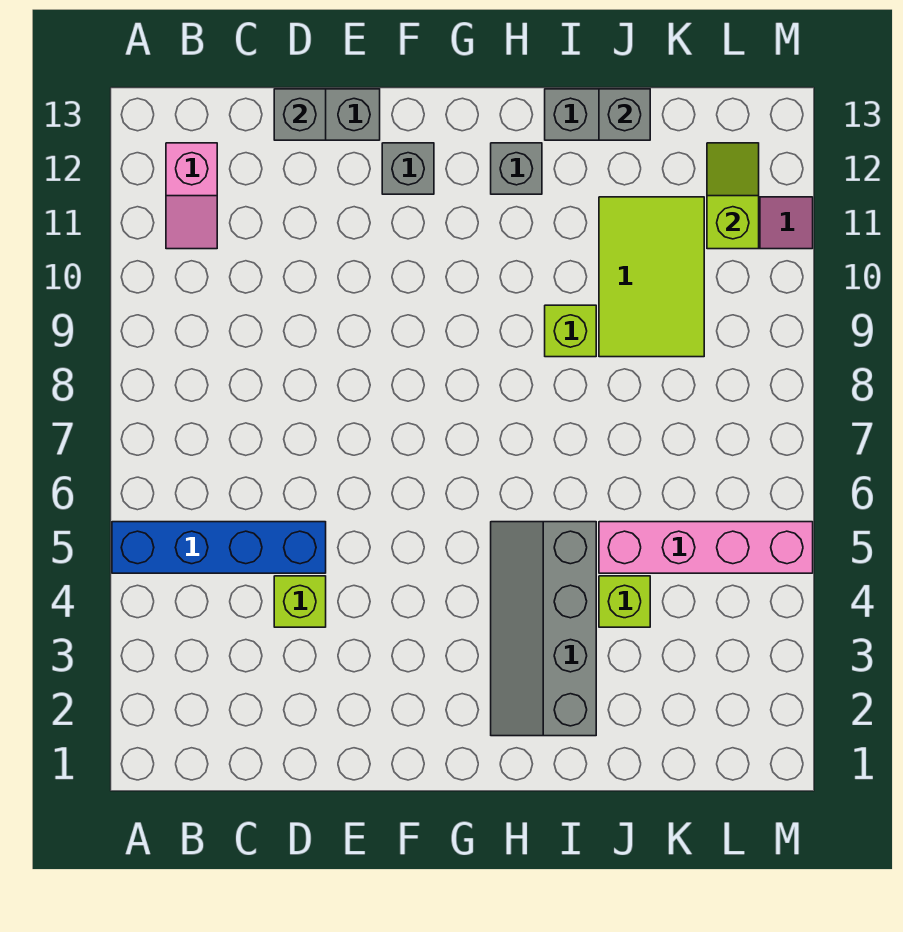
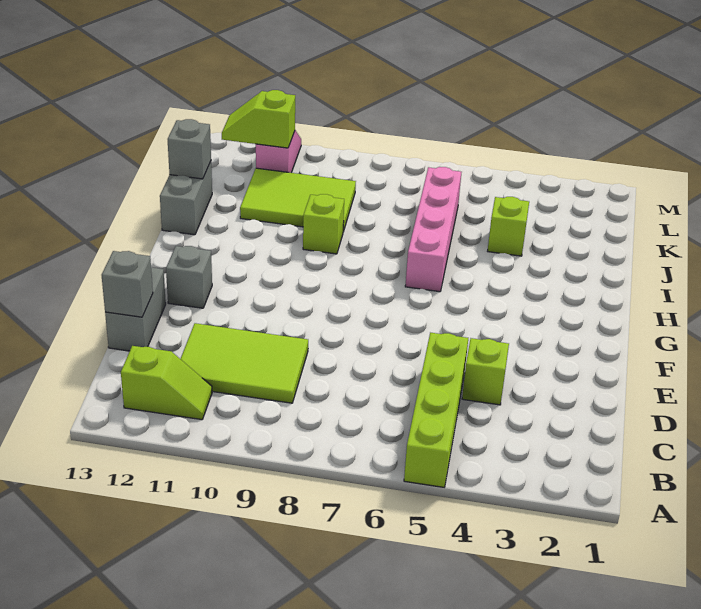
blue brick A5:D5 level 1 -> lime brick A5:D5 level 1
pink slope B11:B12 level 1 top 12 -> lime slope B11:B12 level 1 top 12
none -> lime tile C9:D11 level 1
grey slope H2:I5 level 1 top I -> none
grey brick H12 level 1 -> none
pink brick J5:M5 level 1 -> pink brick H6:K6 level 1

